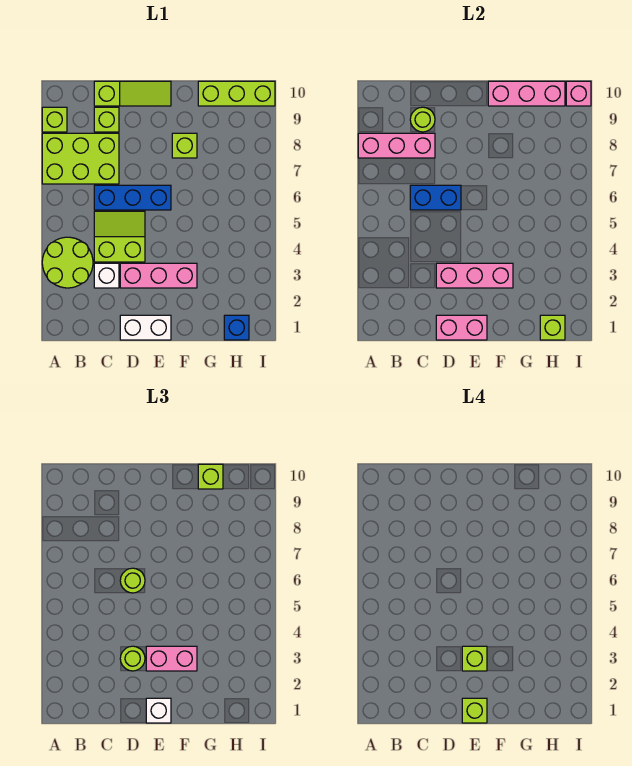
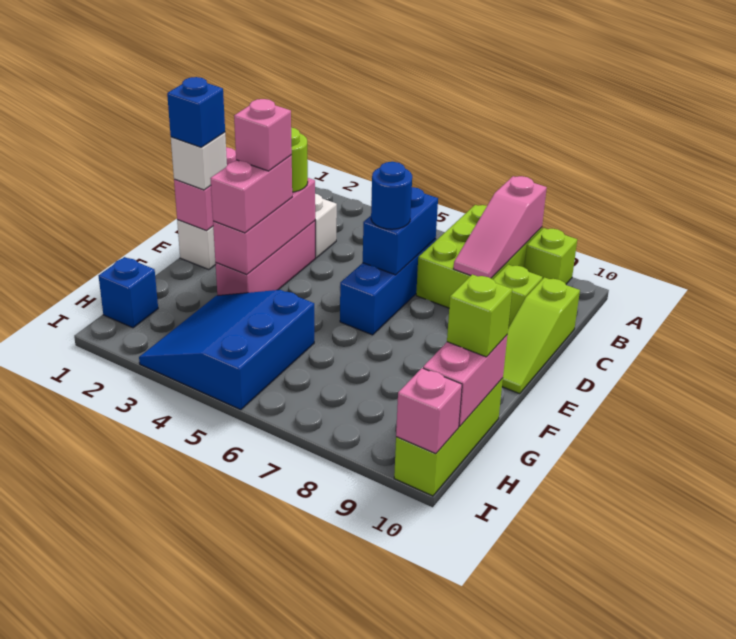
lime round brick A3:B4 level 1 -> none
pink brick A8:C8 level 2 -> pink slope A8:C8 level 2 top A
lime slope C4:D5 level 1 top 4 -> none
lime round brick C9 level 2 -> none
lime round brick D6 level 3 -> blue round brick D6 level 3
lime brick E1 level 4 -> blue brick E1 level 4
lime brick E3 level 4 -> pink brick E3 level 4
lime brick F8 level 1 -> none
pink brick F10:H10 level 2 -> pink brick G10:H10 level 2
none -> blue slope G3:I5 level 1 top 5
lime brick H1 level 2 -> none

